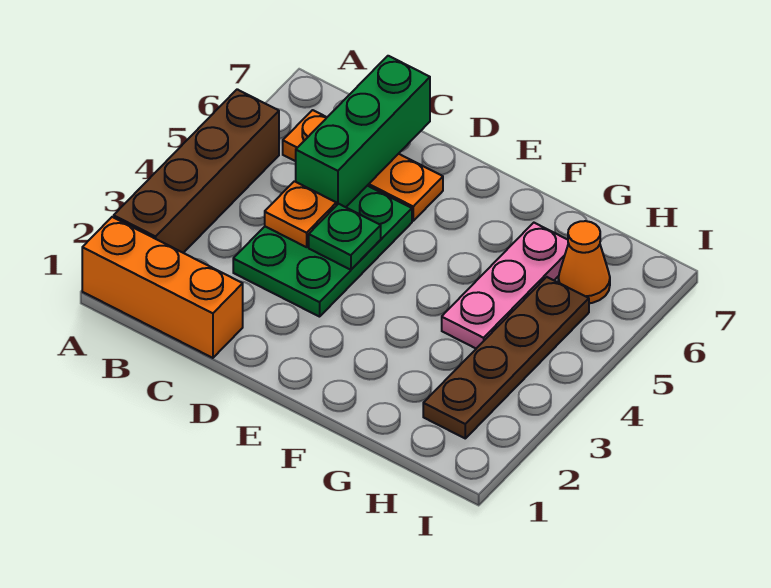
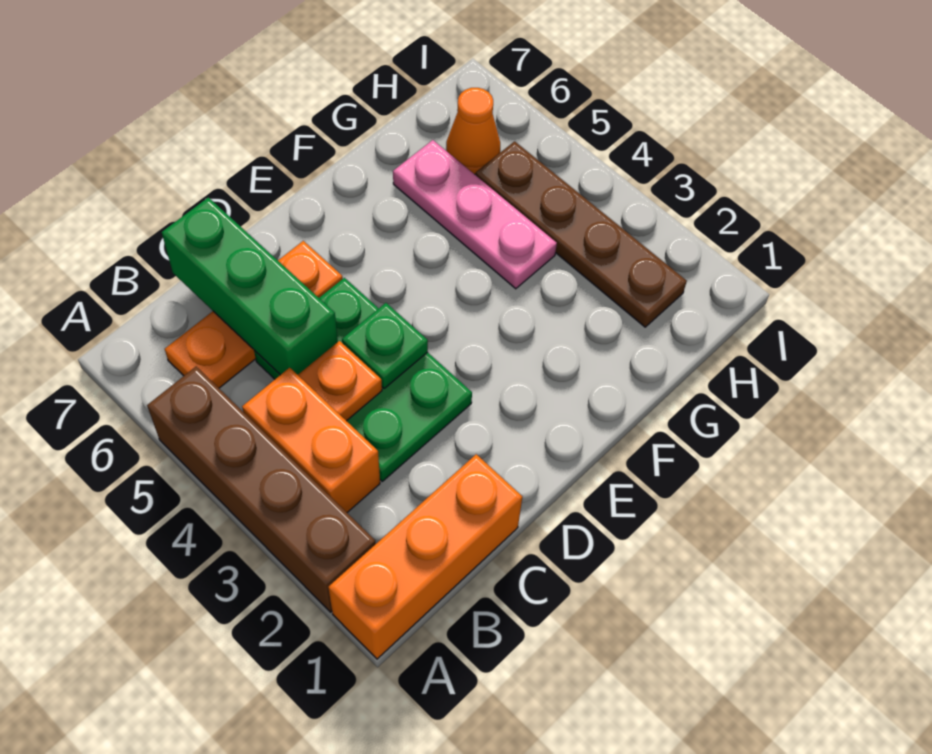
none -> orange brick B3:B4 level 1

